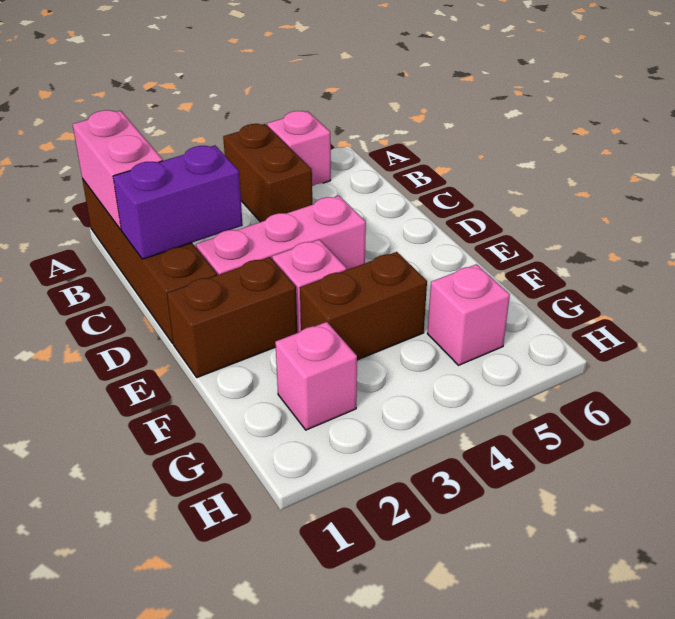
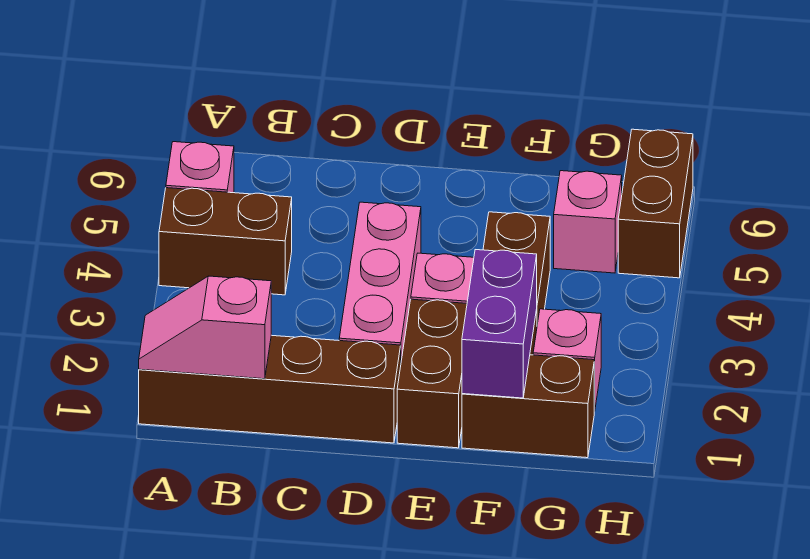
pink brick A1:B1 level 2 -> pink slope A1:B1 level 2 top B
purple brick C1:C2 level 2 -> purple brick F1:F2 level 2
none -> brown brick F1:G1 level 1
none -> brown brick H5:H6 level 1

